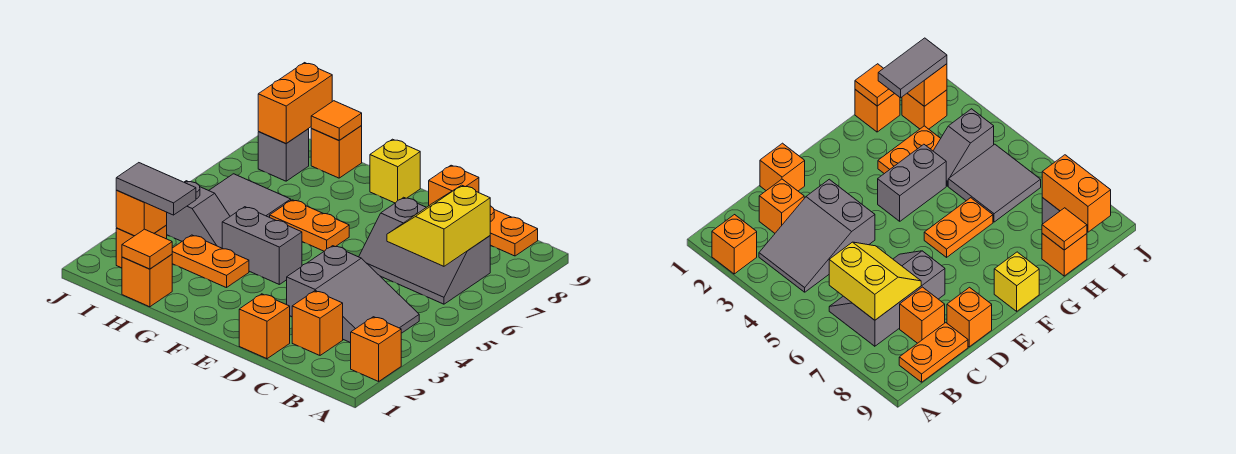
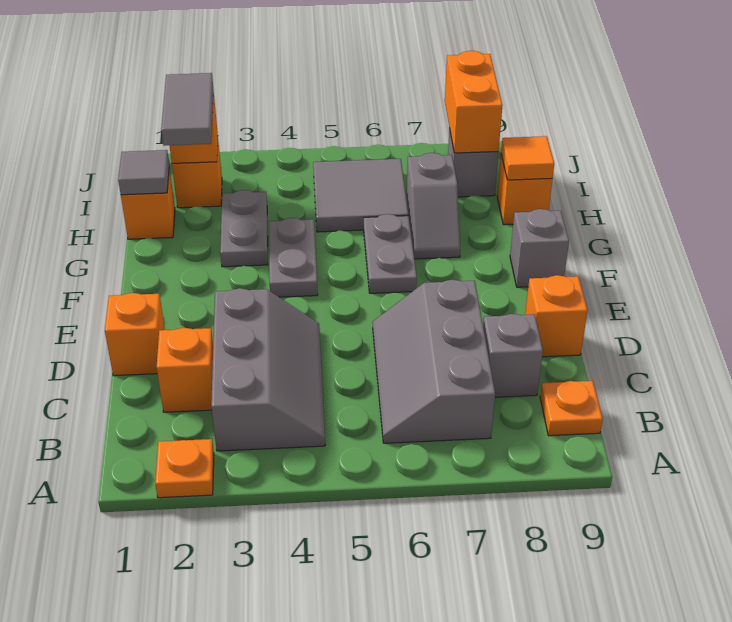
orange brick A2 level 1 -> orange plate A2 level 1
grey slope B3:D4 level 1 top D -> grey slope B3:D4 level 1 top 3
yellow slope B6:C7 level 2 top B -> none
orange plate B9:C9 level 1 -> orange plate B9 level 1
orange brick C8 level 1 -> grey brick C8 level 1
grey brick F4:G4 level 1 -> grey plate F4:G4 level 1
orange plate F6:G6 level 1 -> grey plate F6:G6 level 1
yellow brick F9 level 1 -> grey brick F9 level 1
orange plate G3:H3 level 1 -> grey plate G3:H3 level 1
orange tile H1 level 2 -> grey tile H1 level 2
grey slope H4:I4 level 1 top I -> grey slope G7:H7 level 1 top H
orange brick I8:I9 level 2 -> orange brick I8:J8 level 2

